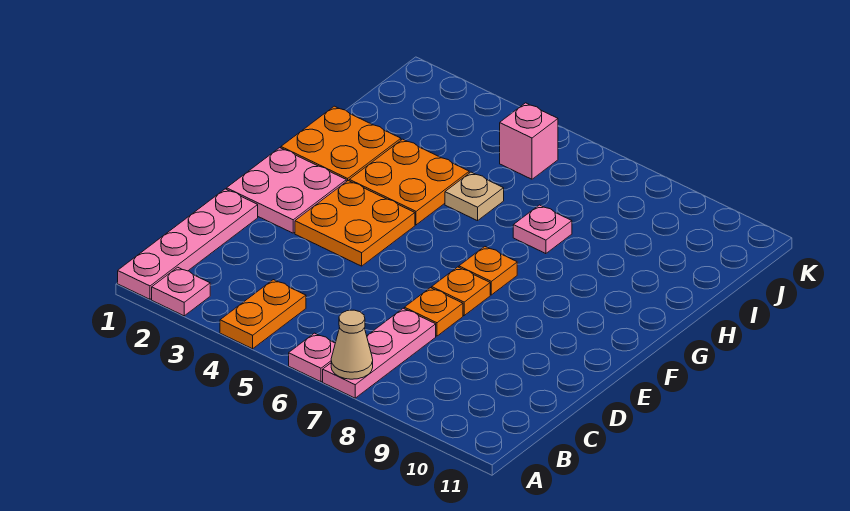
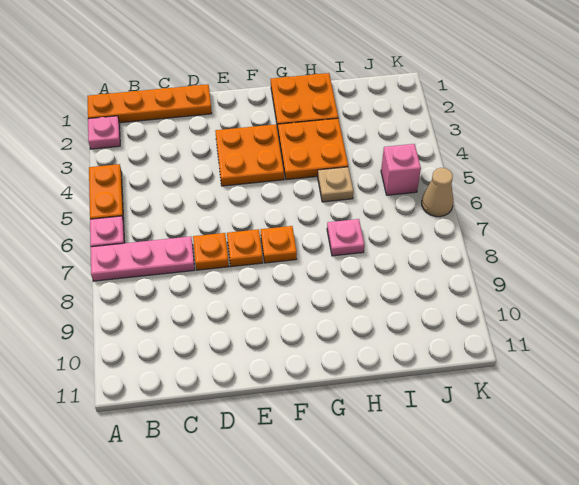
pink plate A1:D1 level 1 -> orange plate A1:D1 level 1
orange plate A4:B4 level 1 -> orange plate A4:A5 level 1
tan cone A7 level 2 -> tan cone K6 level 1
pink plate E1:F2 level 1 -> none

